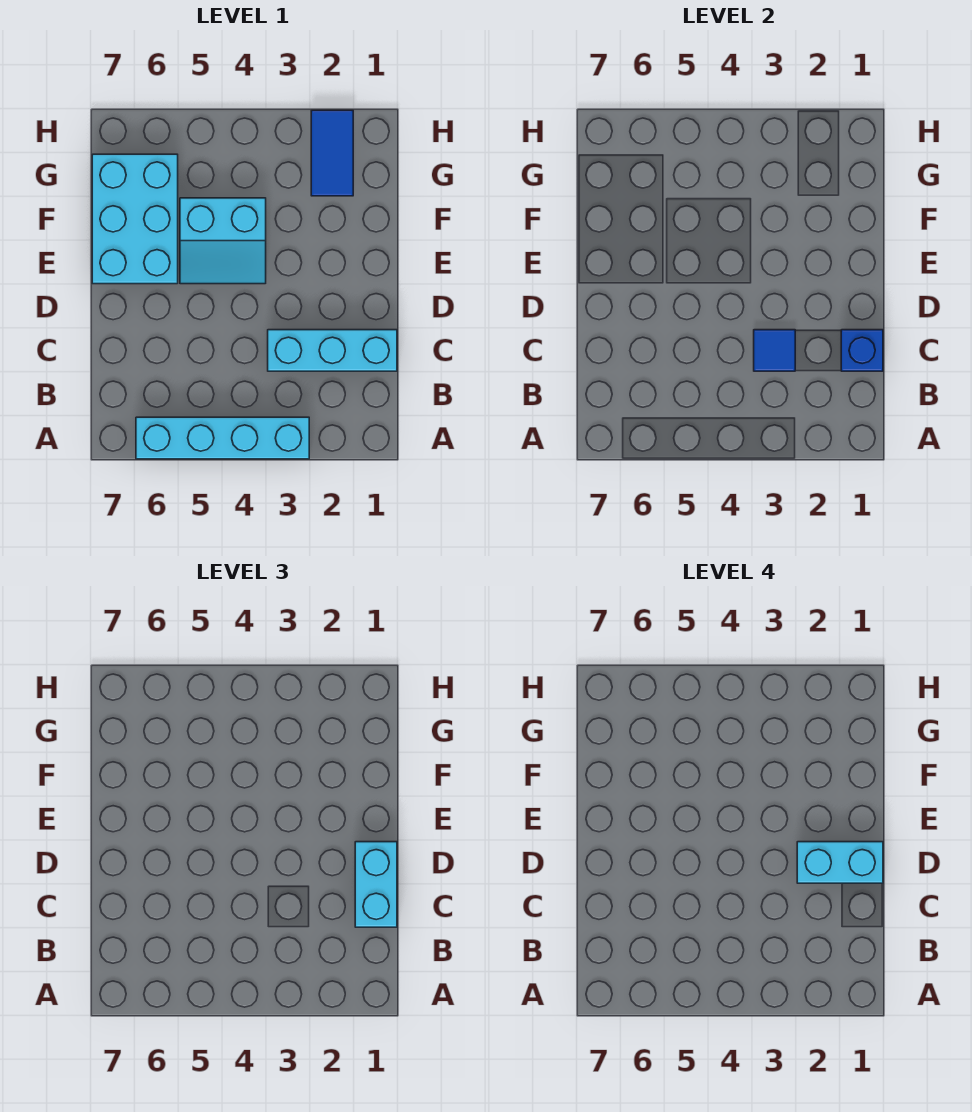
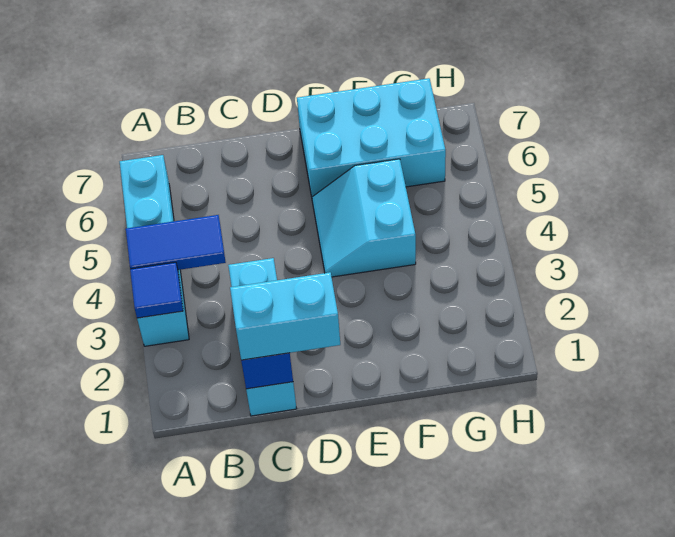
blue tile C3 level 2 -> blue tile A3 level 2
cyan brick D1:D2 level 4 -> none
blue tile G2:H2 level 1 -> blue tile A4:B4 level 2

